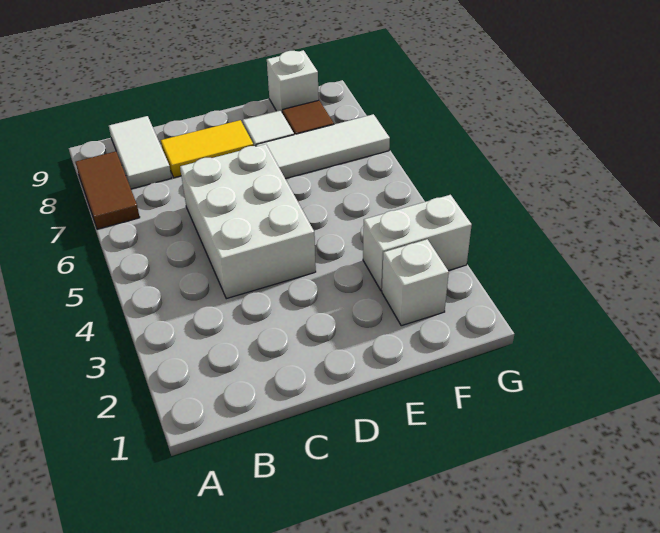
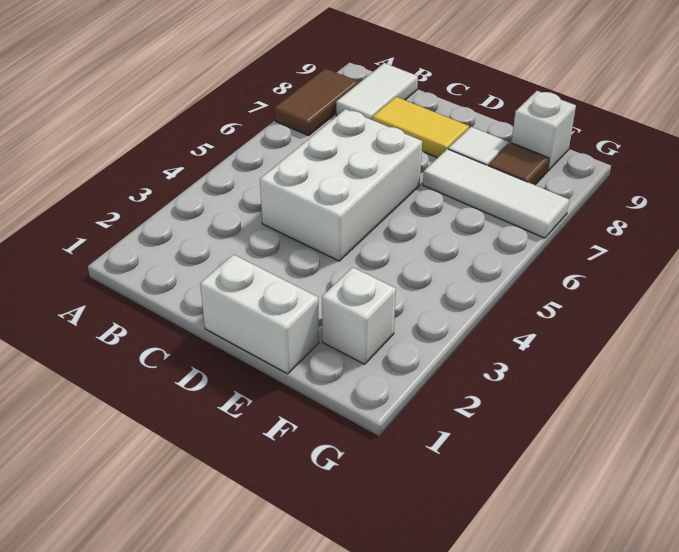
white brick F3:G3 level 1 -> white brick D1:E1 level 1

